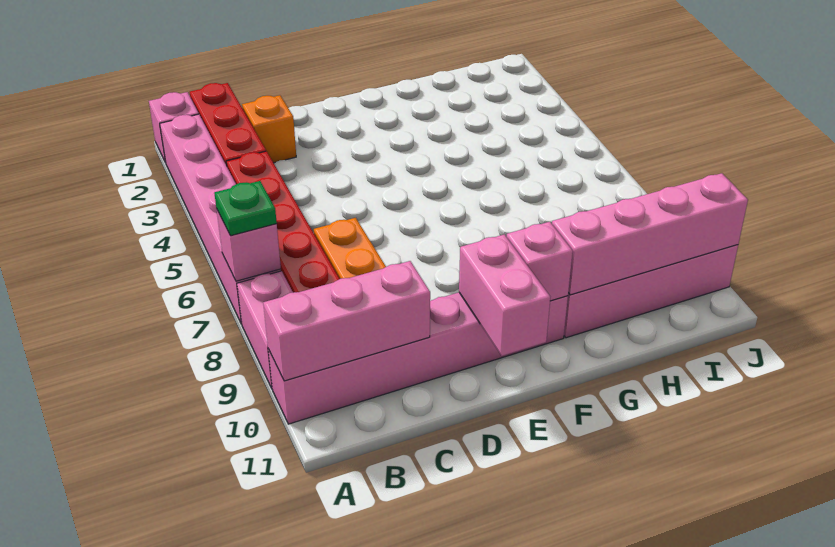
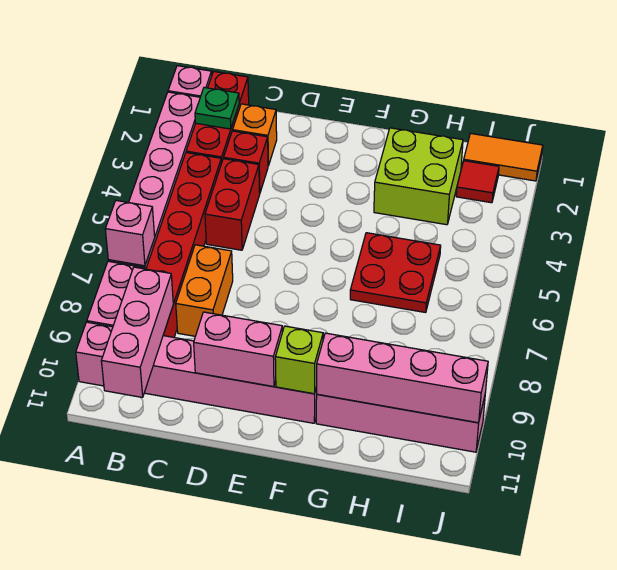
green plate A7 level 3 -> green plate B2 level 2
pink brick A10:C10 level 2 -> pink brick B9:B11 level 2
none -> red brick C3 level 1
none -> red brick C4:C5 level 1
pink brick E10:E11 level 2 -> pink brick D10:E10 level 2
pink brick F10 level 2 -> lime brick F10 level 2
none -> lime brick G2:H3 level 1
none -> red plate G5:H6 level 1
none -> orange tile I1:J1 level 1
none -> red tile I2 level 1

